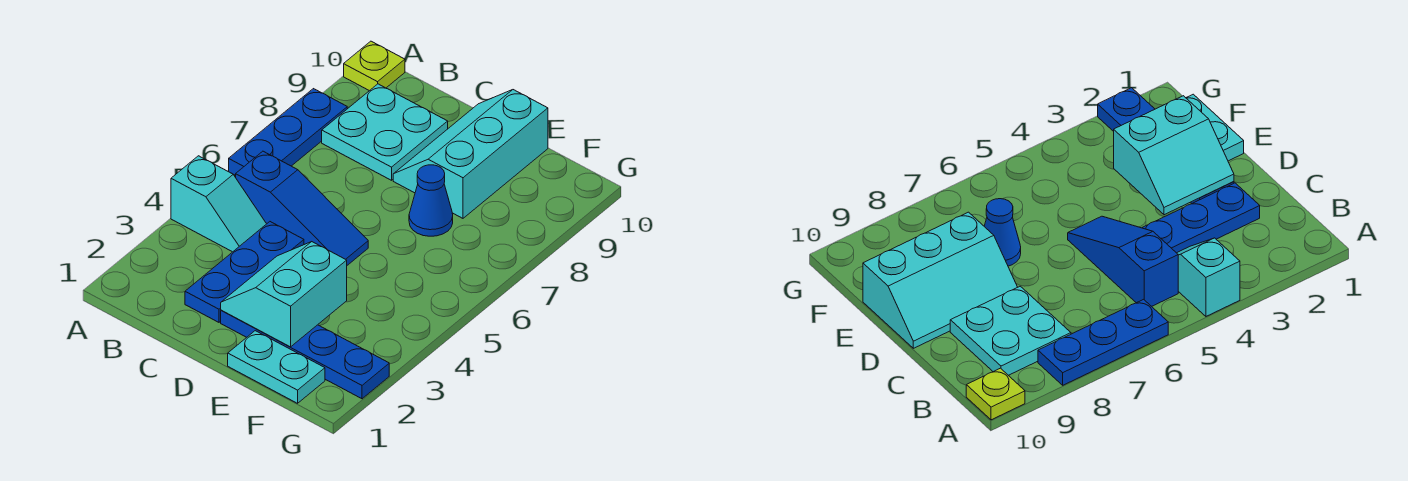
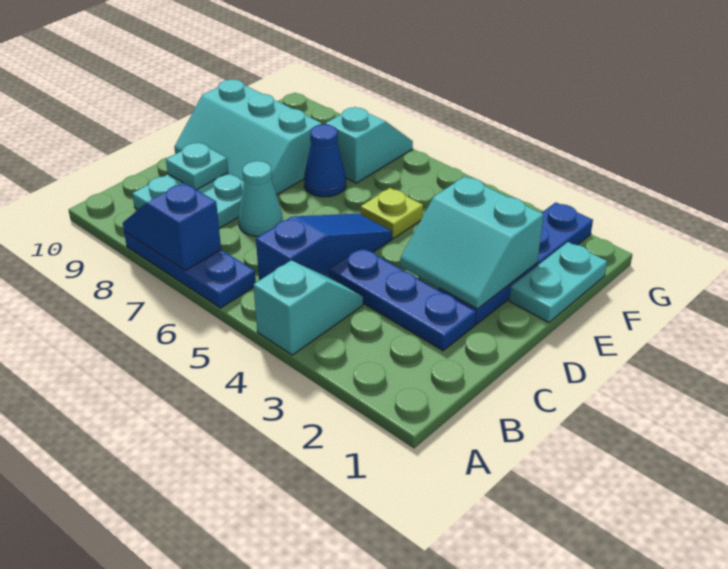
none -> blue slope A7:A8 level 2 top 7
lime plate A10 level 1 -> lime plate E5 level 1
none -> cyan cone C7 level 1
none -> cyan plate C9 level 2
none -> cyan slope F7:G7 level 1 top F

